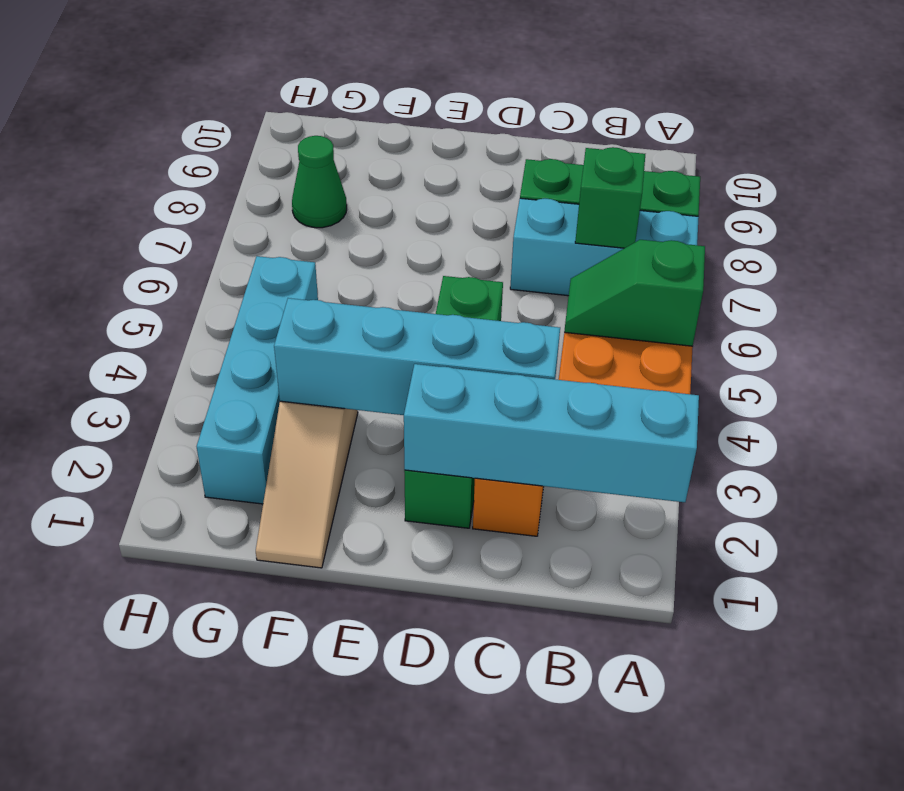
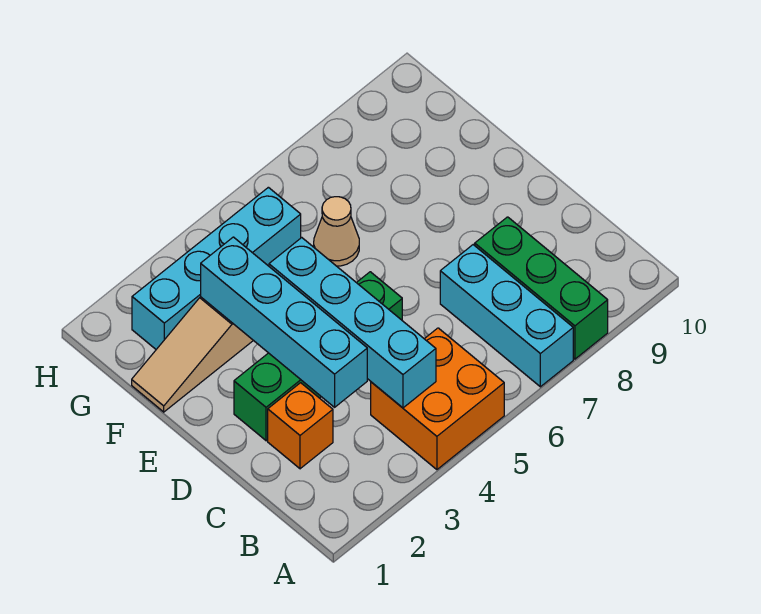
cyan brick A2:D2 level 2 -> cyan brick B4:E4 level 2
green slope A5:B5 level 2 top A -> none
green brick B7 level 2 -> none
none -> tan cone F6 level 1
green cone G8 level 1 -> none

